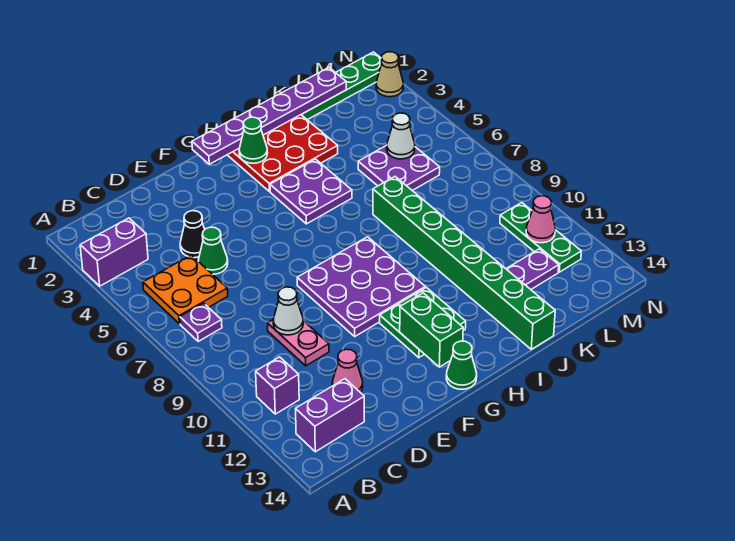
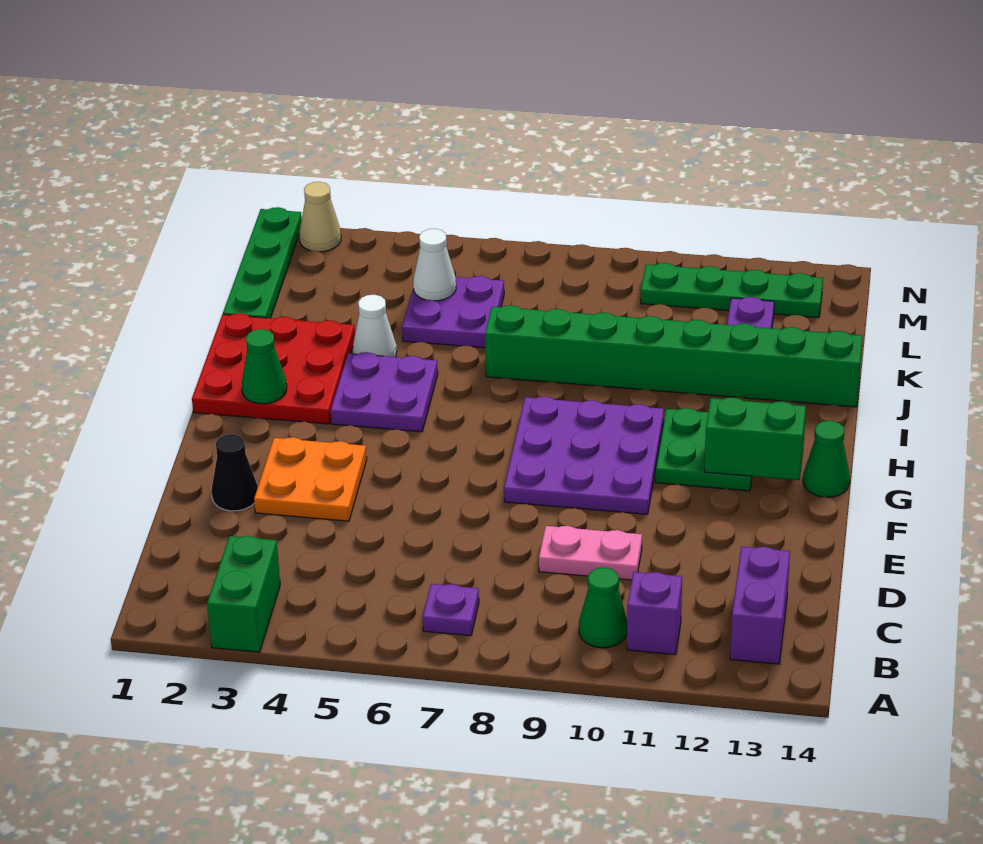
purple brick A3:B3 level 1 -> green brick A3:B3 level 1
orange plate B5:C6 level 1 -> orange plate E3:F4 level 1
black cone D4 level 1 -> black cone E2 level 1
green cone D5 level 1 -> green cone B10 level 1
white cone D9 level 2 -> white cone J4 level 1
pink cone D12 level 1 -> none
purple plate G1:L1 level 2 -> none
green plate M10:M12 level 1 -> green plate M10:M13 level 1
pink cone M11 level 2 -> none

